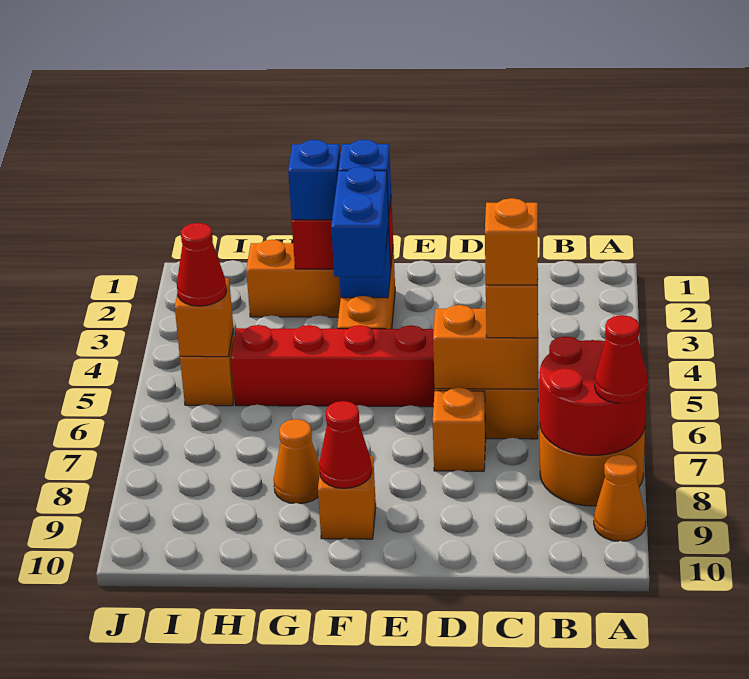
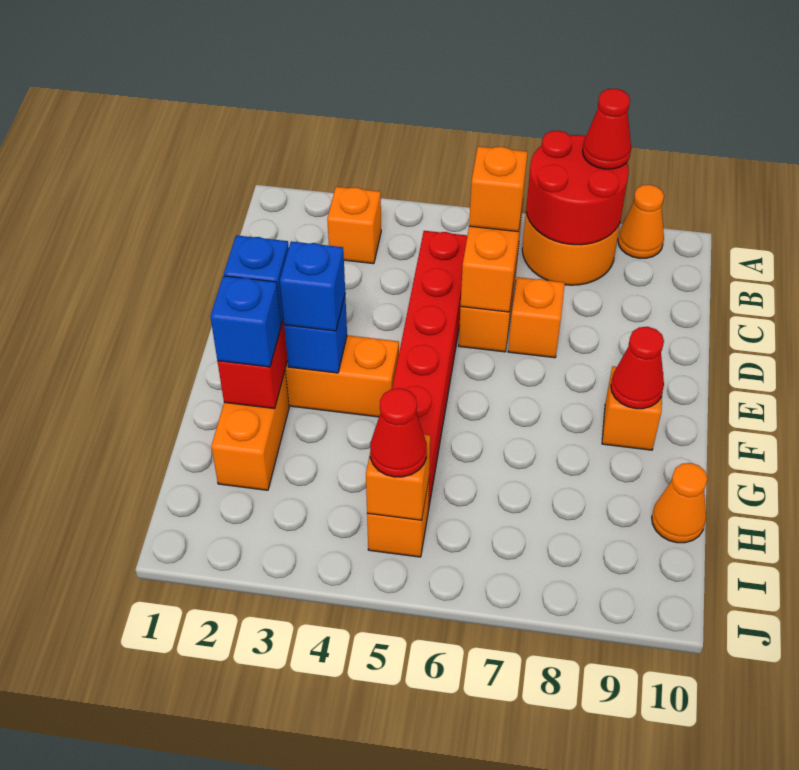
orange brick C6 level 4 -> orange brick B3 level 1
blue brick F3:F4 level 3 -> blue brick F3 level 3
orange cone G8 level 1 -> orange cone H10 level 1

